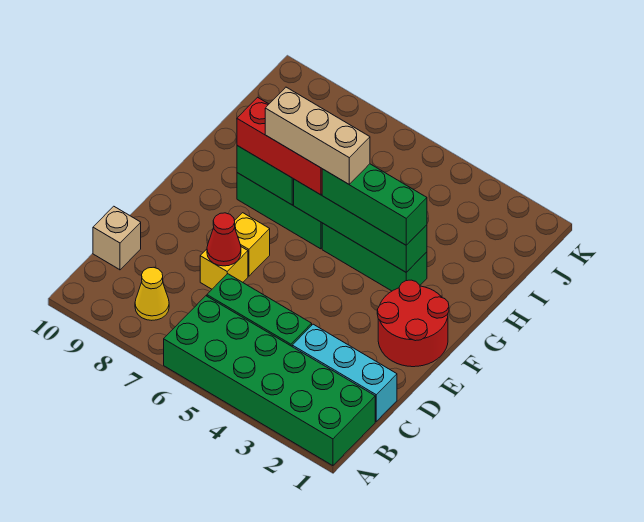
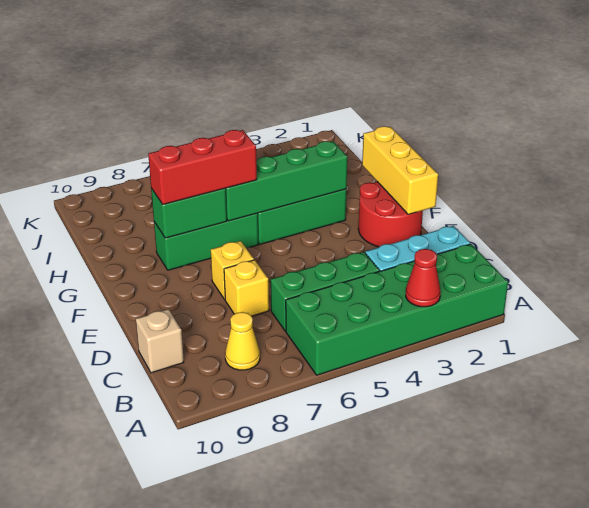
red cone D7 level 2 -> red cone A3 level 2
none -> yellow brick E1:G1 level 2
green brick G3:G5 level 3 -> none
tan brick G5:G7 level 4 -> none

